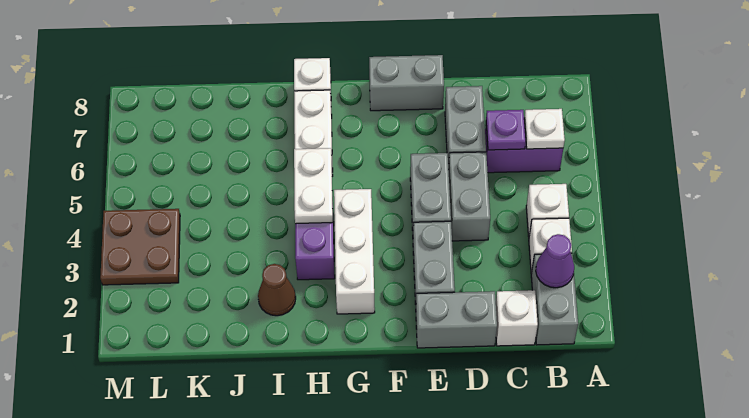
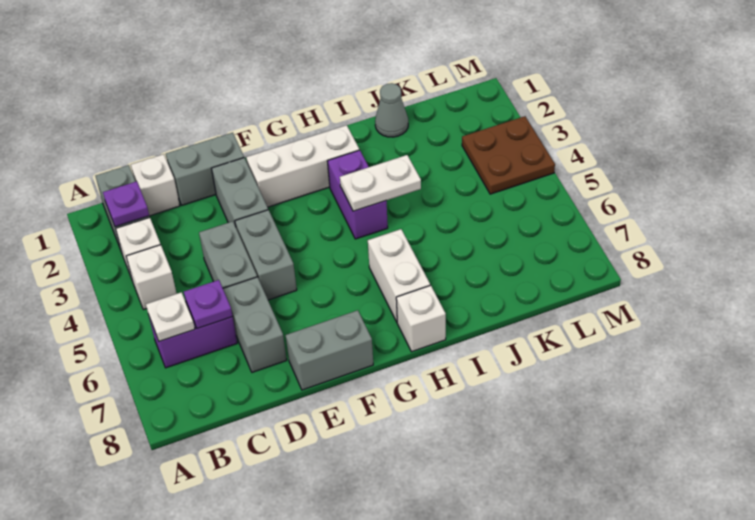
purple cone B2 level 2 -> purple plate B2 level 2
white brick G2:G4 level 1 -> white brick F2:H2 level 1
white plate H4:H5 level 2 -> white plate H4:I4 level 2
brown cone I2 level 1 -> none
none -> grey cone J1 level 1

